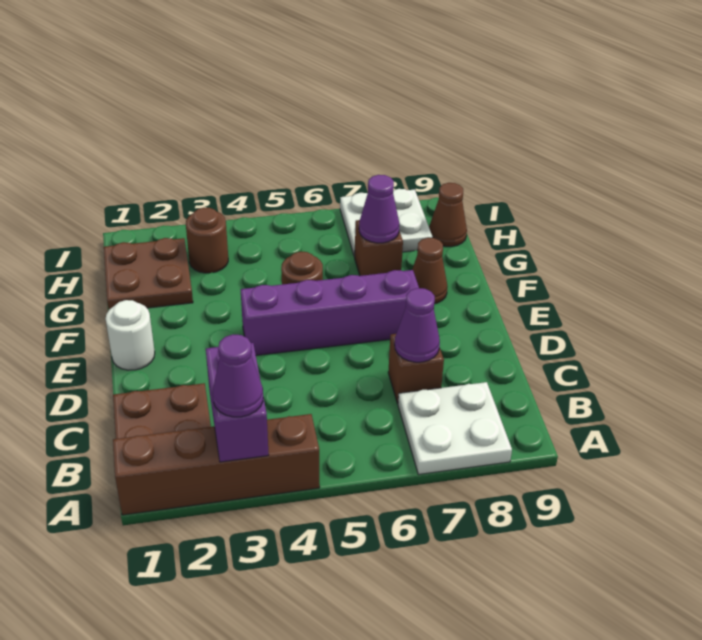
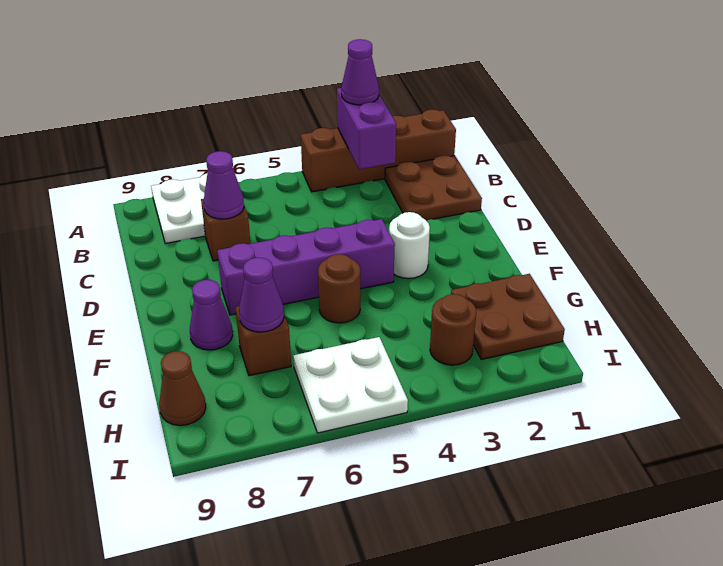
white round brick E1 level 1 -> white round brick E3 level 1
brown cone F8 level 1 -> purple cone F8 level 1
white plate H7:I8 level 1 -> white plate H5:I6 level 1

